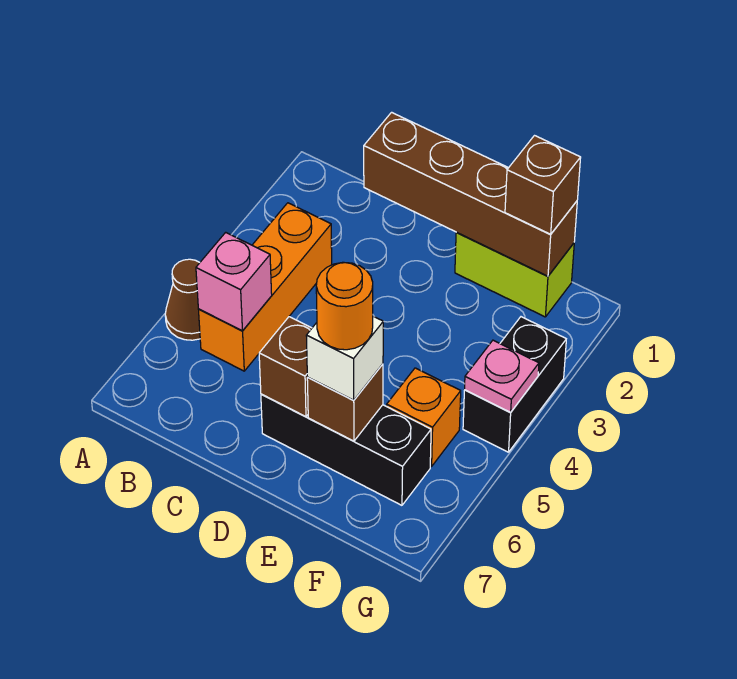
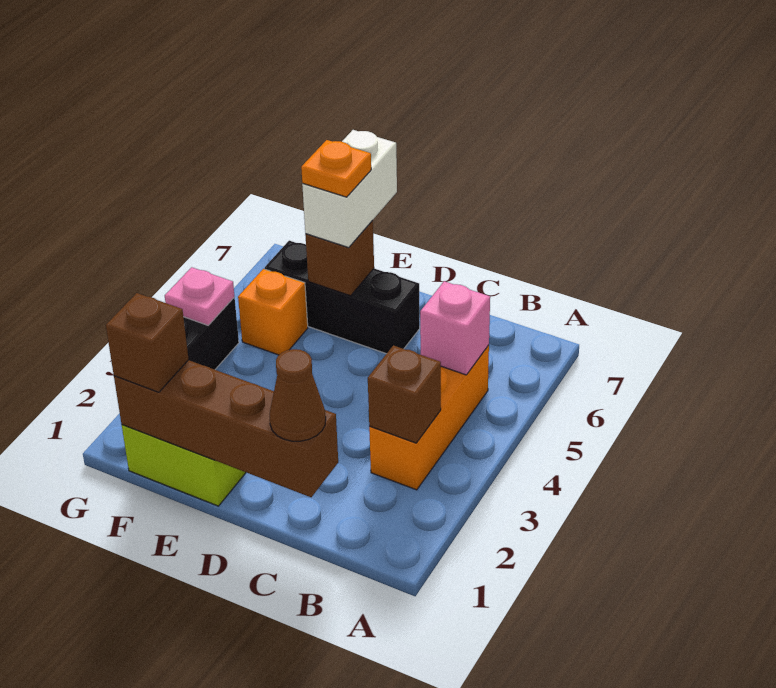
brown cone A5 level 1 -> brown cone C1 level 3
brown brick D6 level 2 -> brown brick B3 level 2
white brick E6 level 3 -> white brick E6:E7 level 3
orange round brick E6 level 4 -> orange plate E6 level 4

